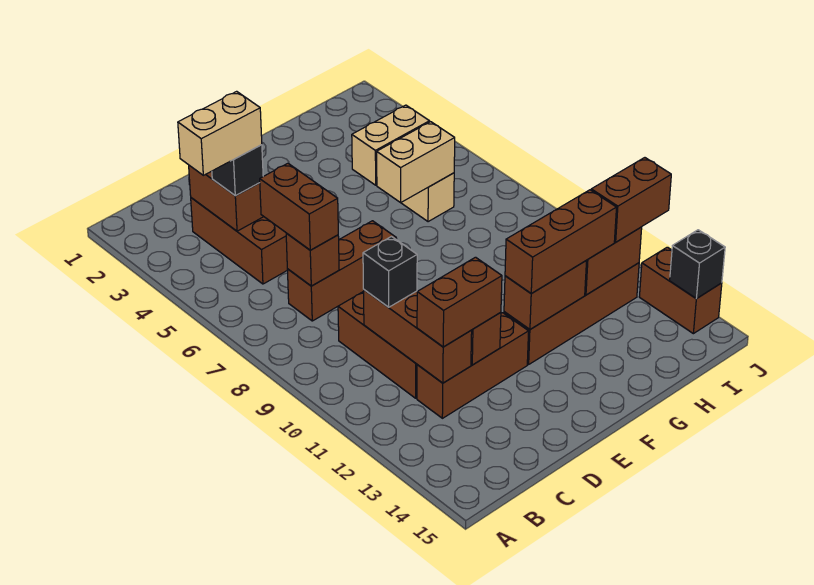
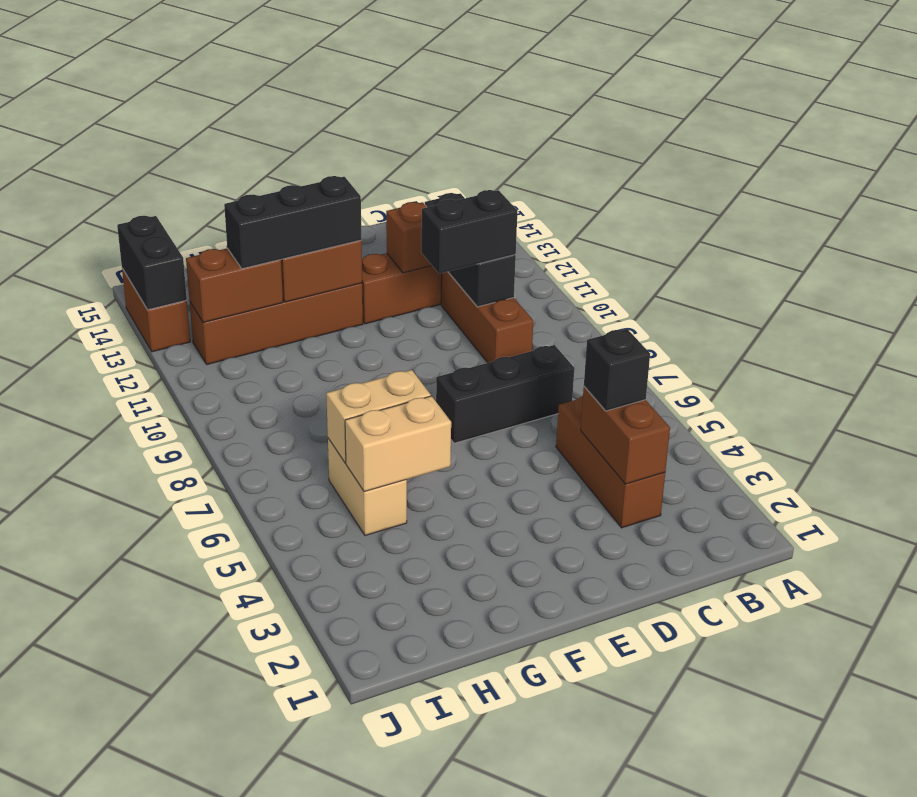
tan brick B4:C4 level 4 -> none
brown brick C6:C7 level 3 -> none
brown brick C7:E7 level 1 -> black brick C7:E7 level 1
brown brick C7 level 2 -> none
brown brick C10:C12 level 2 -> black brick C10:C12 level 2
black brick C10 level 3 -> black brick C10:D10 level 3
brown brick C12:D12 level 3 -> none
brown brick F12:H12 level 3 -> black brick F12:H12 level 3
brown brick I12:J12 level 3 -> none
black brick J14 level 2 -> black brick J13:J14 level 2

